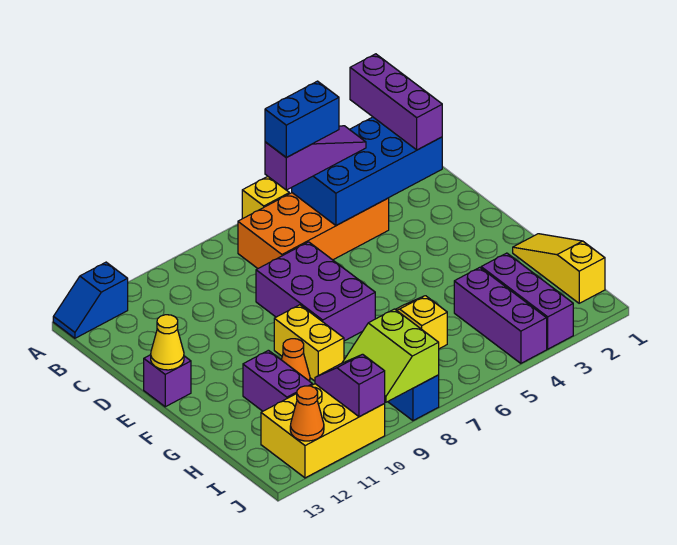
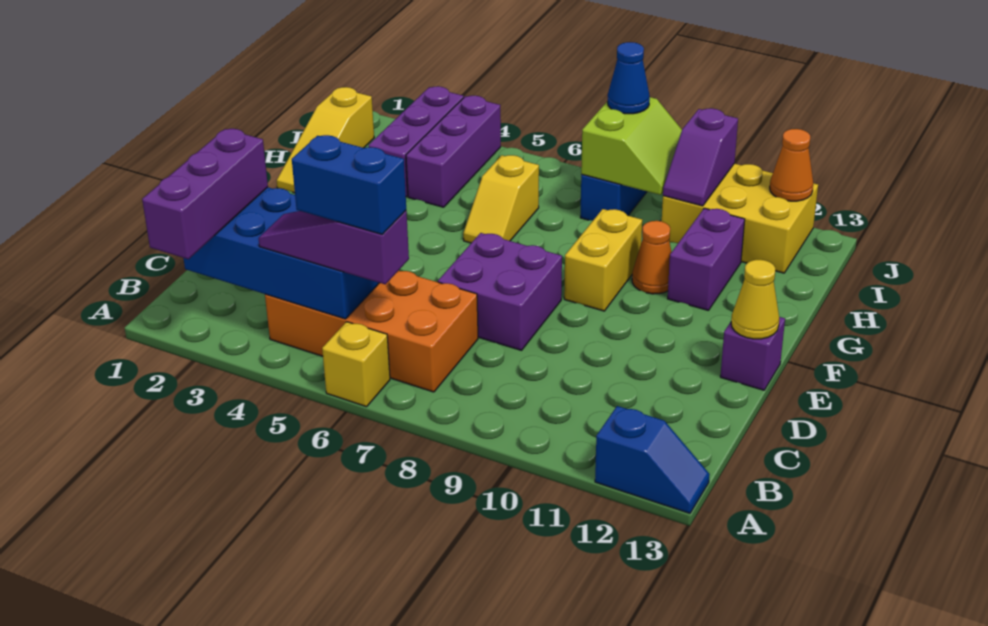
purple brick D7:F8 level 1 -> purple brick D7:E8 level 1
none -> blue cone J8 level 3

